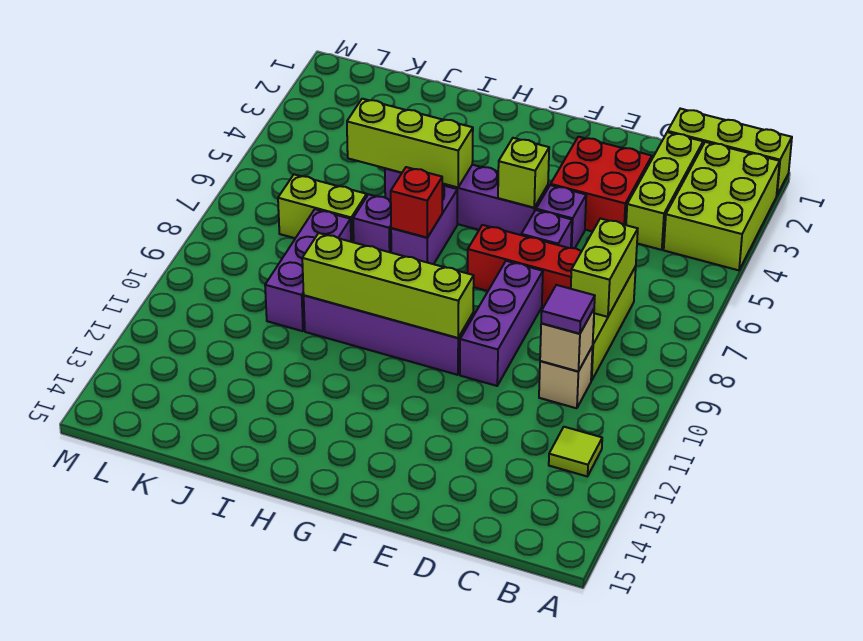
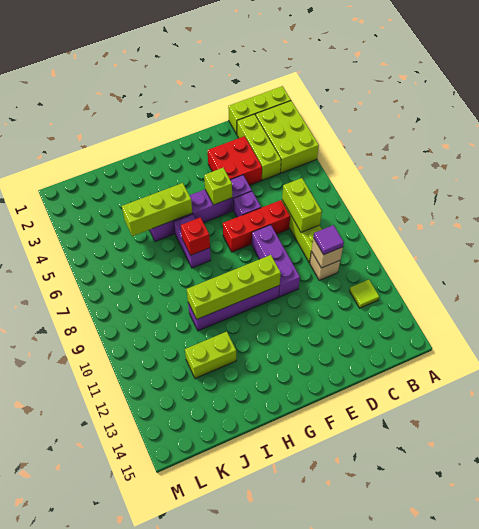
purple brick I7 level 1 -> none
lime brick J7:K7 level 1 -> lime brick I12:J12 level 1
purple brick J8:J10 level 1 -> none

